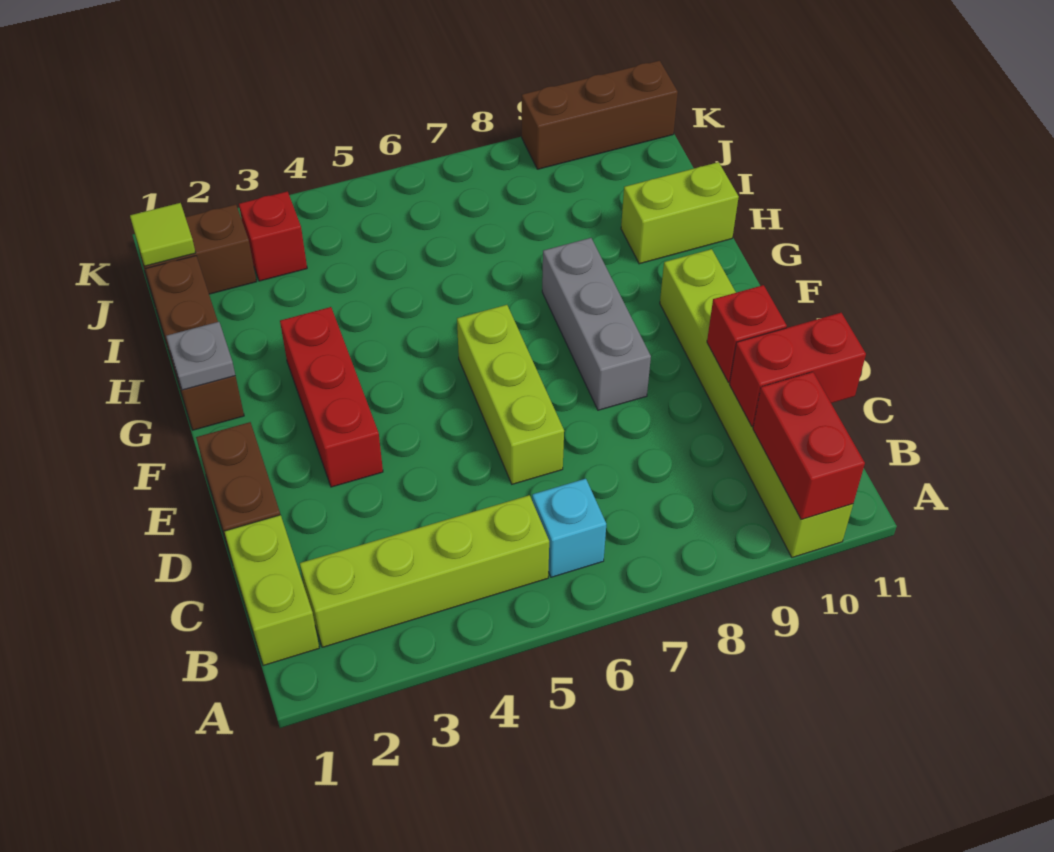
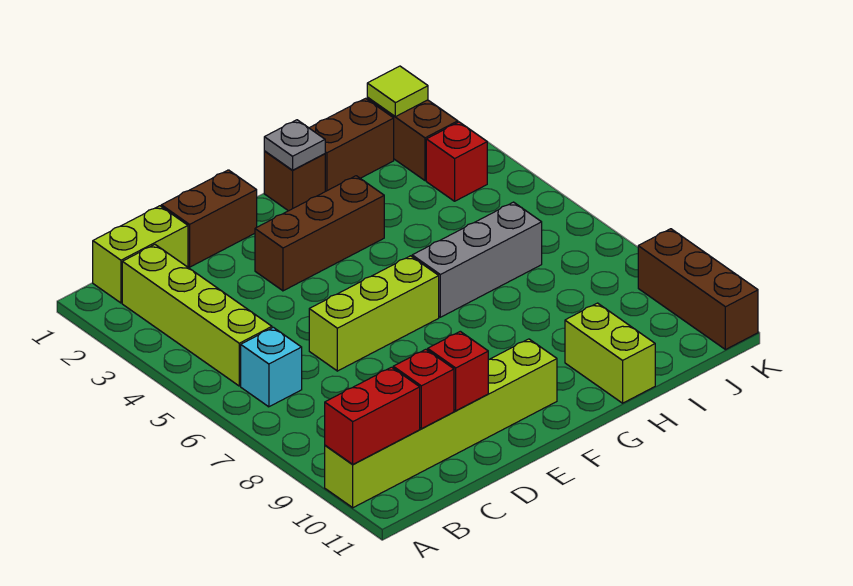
red brick C10:C11 level 2 -> red brick C10 level 2
red brick E3:G3 level 1 -> brown brick E3:G3 level 1
grey brick E8:G8 level 1 -> grey brick G6:I6 level 1

